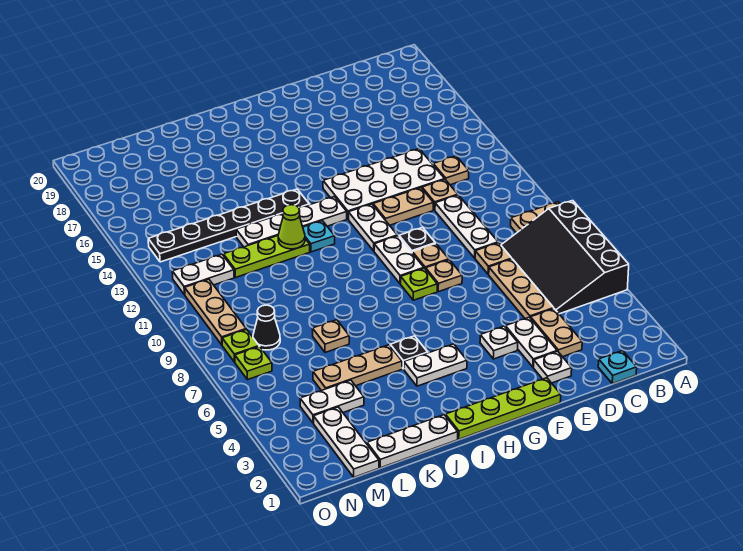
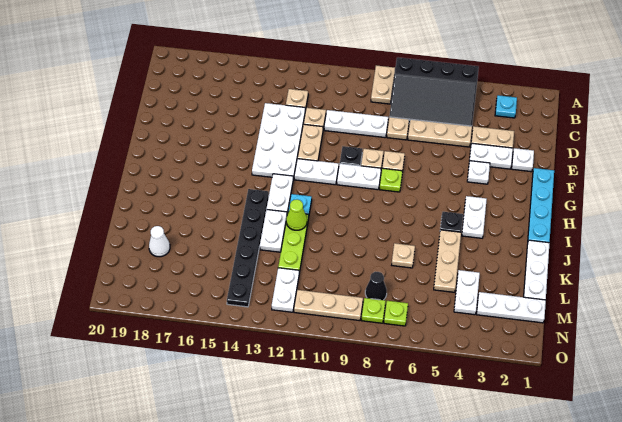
cyan plate C1 level 1 -> cyan plate B3 level 1
lime plate F1:I1 level 1 -> cyan plate F1:I1 level 1
none -> white cone L18 level 1

